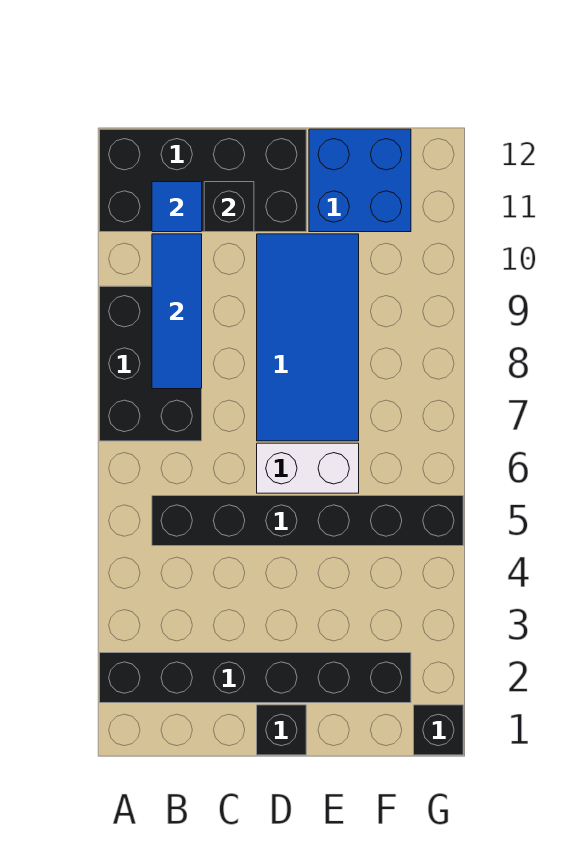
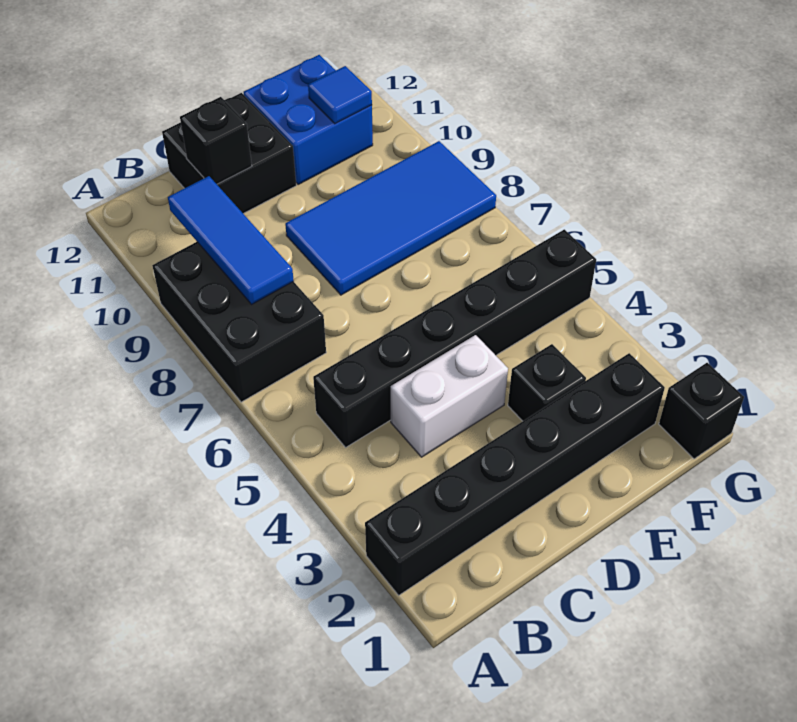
black brick A11:D12 level 1 -> black brick C11:D12 level 1
blue tile B11 level 2 -> blue tile F11 level 2
black brick D1 level 1 -> black brick E3 level 1
white brick D6:E6 level 1 -> white brick C4:D4 level 1
blue tile D7:E10 level 1 -> blue tile D8:G9 level 1

